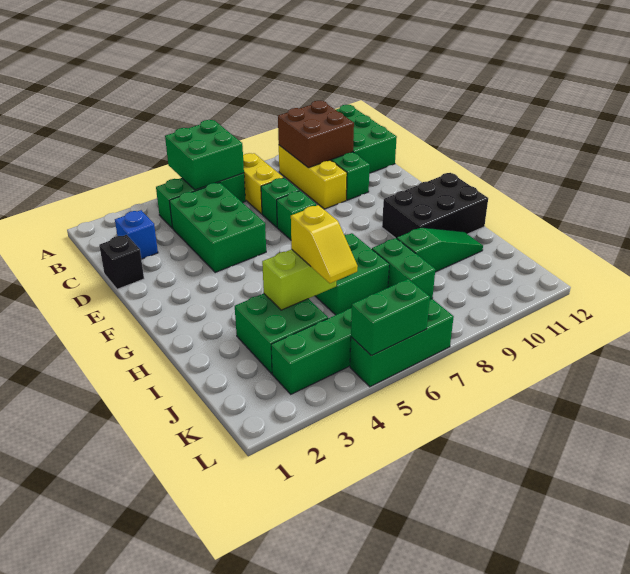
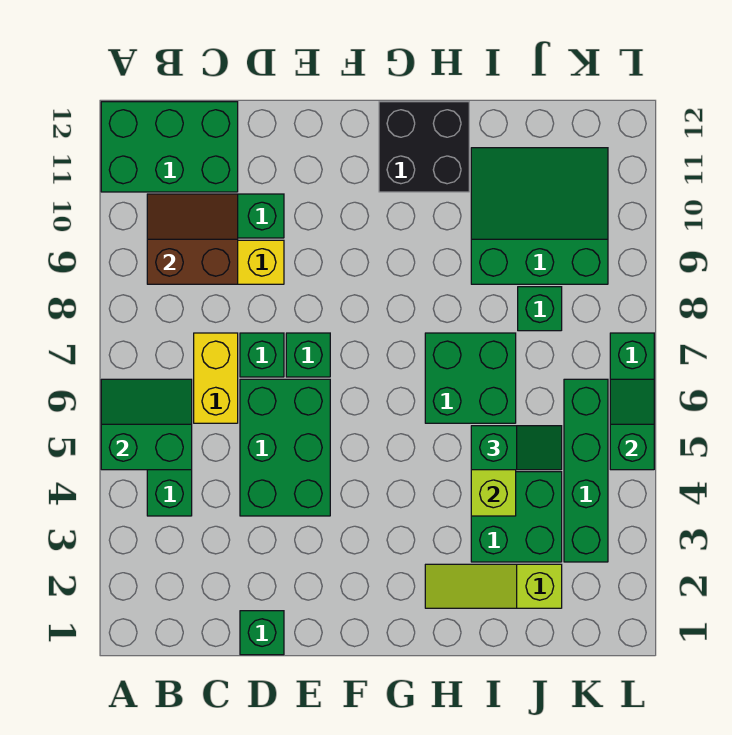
green brick A5:B6 level 2 -> green slope A5:B6 level 2 top 5
yellow brick B7:C7 level 1 -> yellow brick C6:C7 level 1
brown brick B9:C10 level 2 -> brown slope B9:C10 level 2 top 9
blue brick C2 level 1 -> none
green brick C4:E5 level 1 -> green brick D4:E6 level 1
black brick D1 level 1 -> green brick D1 level 1
black brick G10:H12 level 1 -> black brick G11:H12 level 1
none -> lime slope H2:J2 level 1 top J
yellow slope I5:J5 level 3 top I -> green slope I5:J5 level 3 top I
green brick I8:J8 level 1 -> green brick J8 level 1
green slope I9:I11 level 1 top 9 -> green slope I9:K11 level 1 top 9
green brick L5:L6 level 2 -> green slope L5:L6 level 2 top 5

